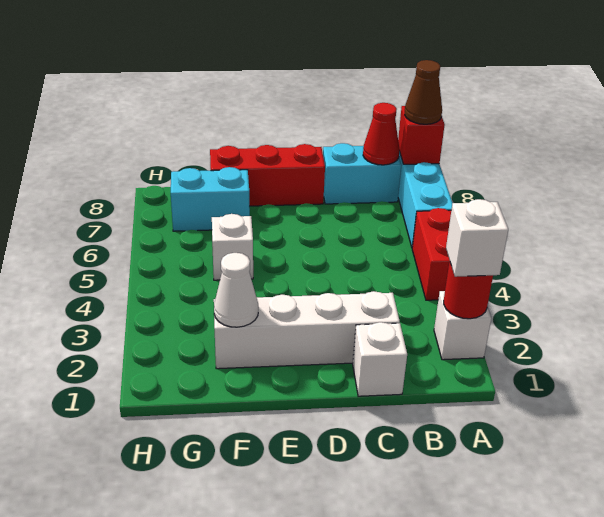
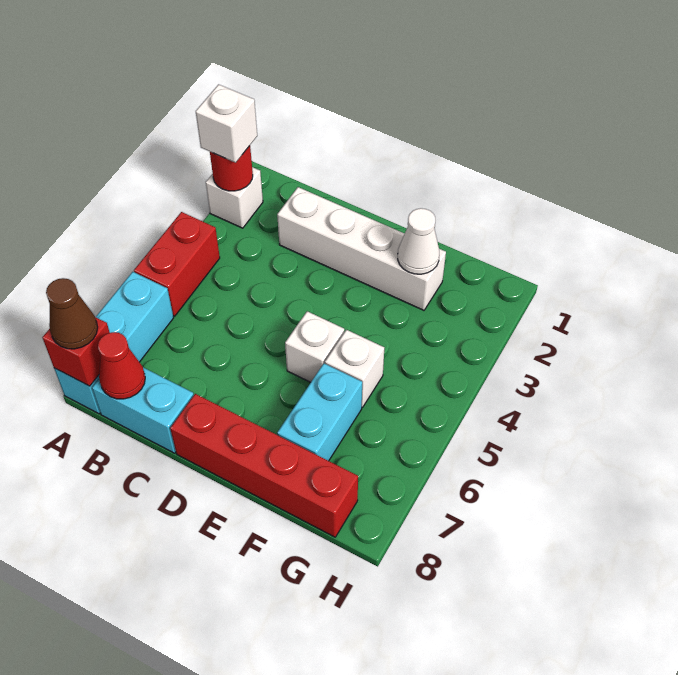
white brick C1 level 1 -> white brick E5 level 1
red brick D8:F8 level 1 -> red brick D8:G8 level 1
cyan brick F7:G7 level 1 -> cyan brick F6:F7 level 1

